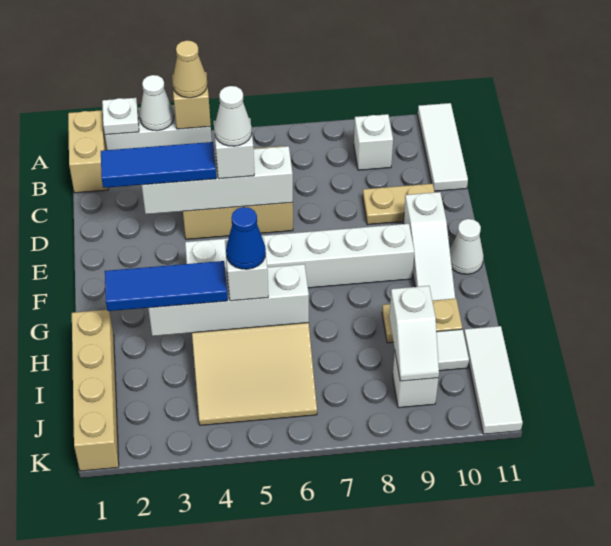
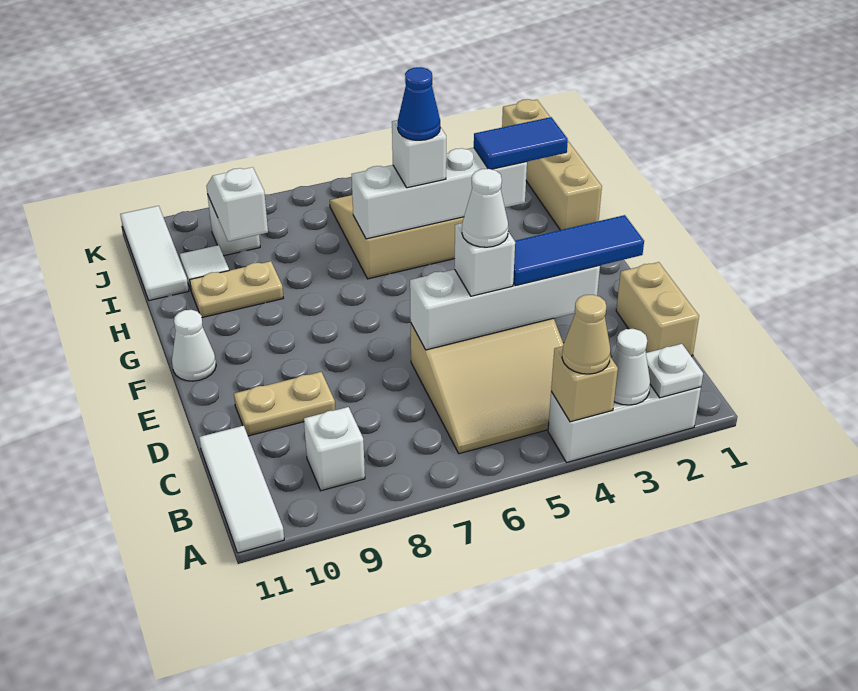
tan brick A1:B1 level 1 -> tan brick C1:D1 level 1
white slope E10:G10 level 1 top E -> none
white brick F4:F9 level 1 -> none
blue tile H2:H4 level 3 -> blue tile H2:H3 level 3

